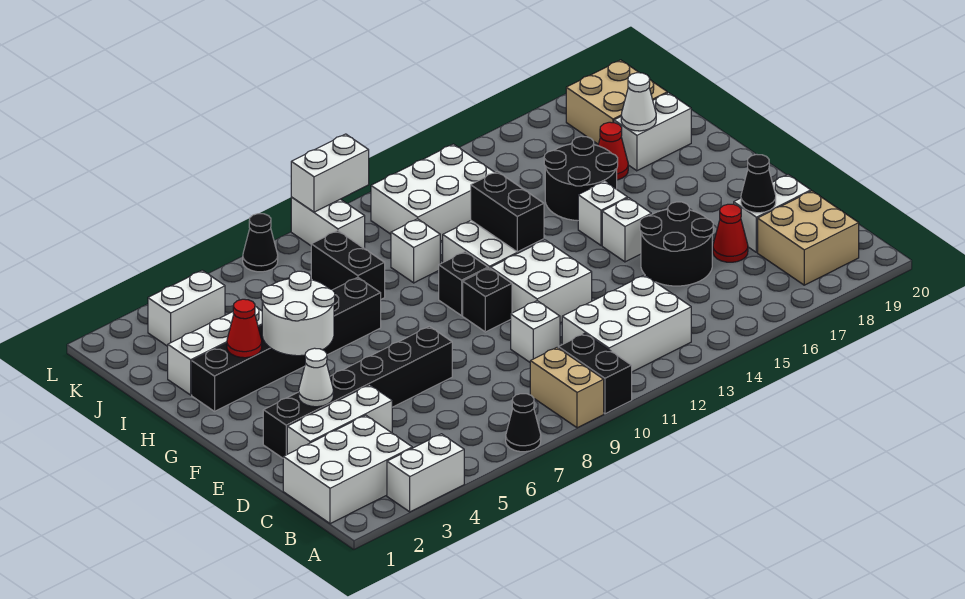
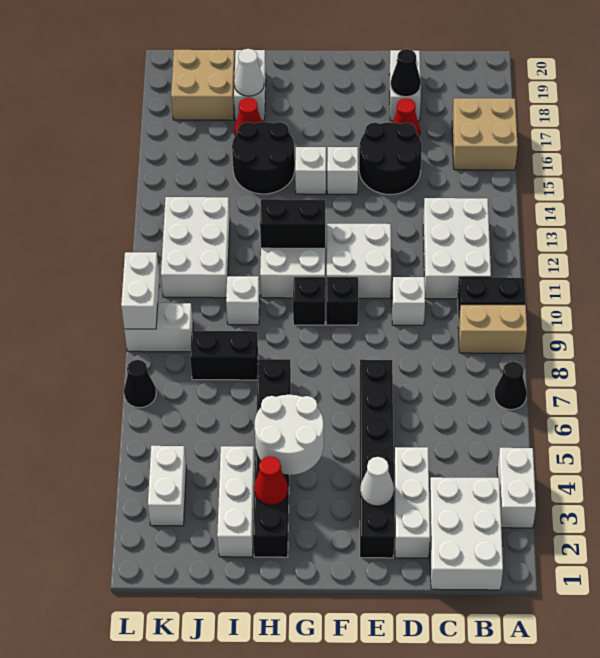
tan brick B18:C19 level 1 -> tan brick A16:B17 level 1

